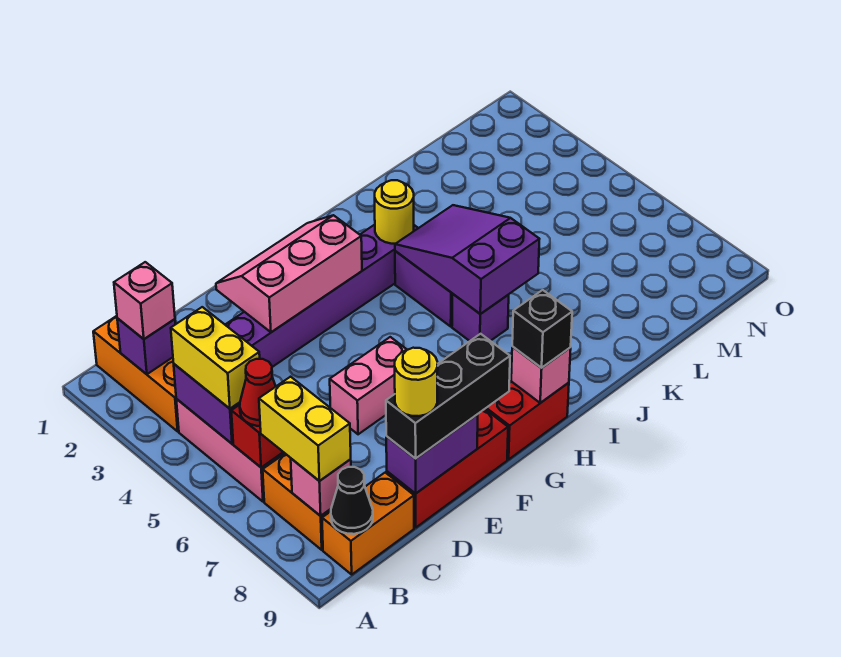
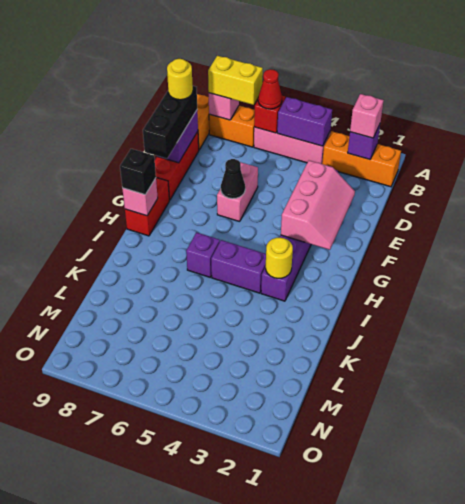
yellow brick B4:B5 level 3 -> none
black cone B9 level 2 -> black cone F6 level 2
purple slope I4:J6 level 2 top 6 -> none

